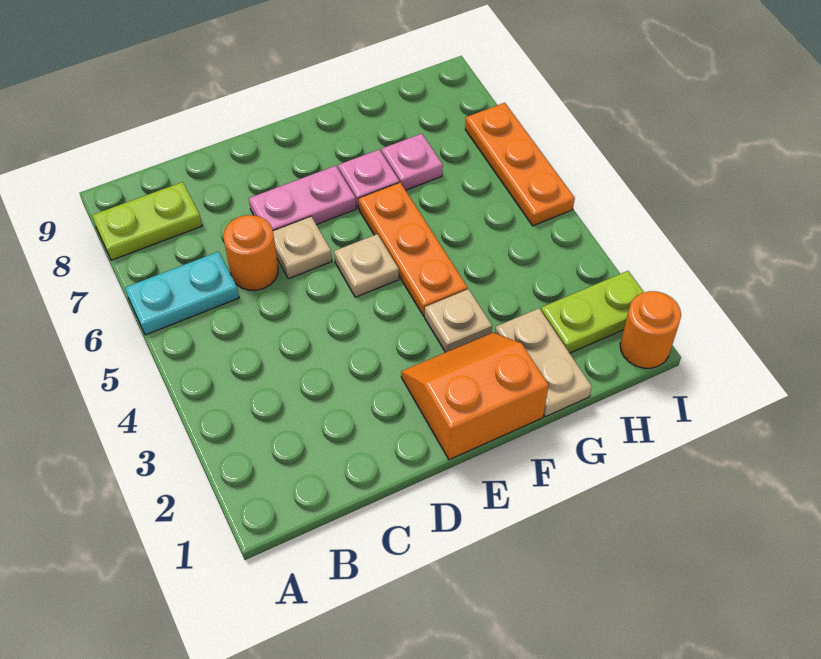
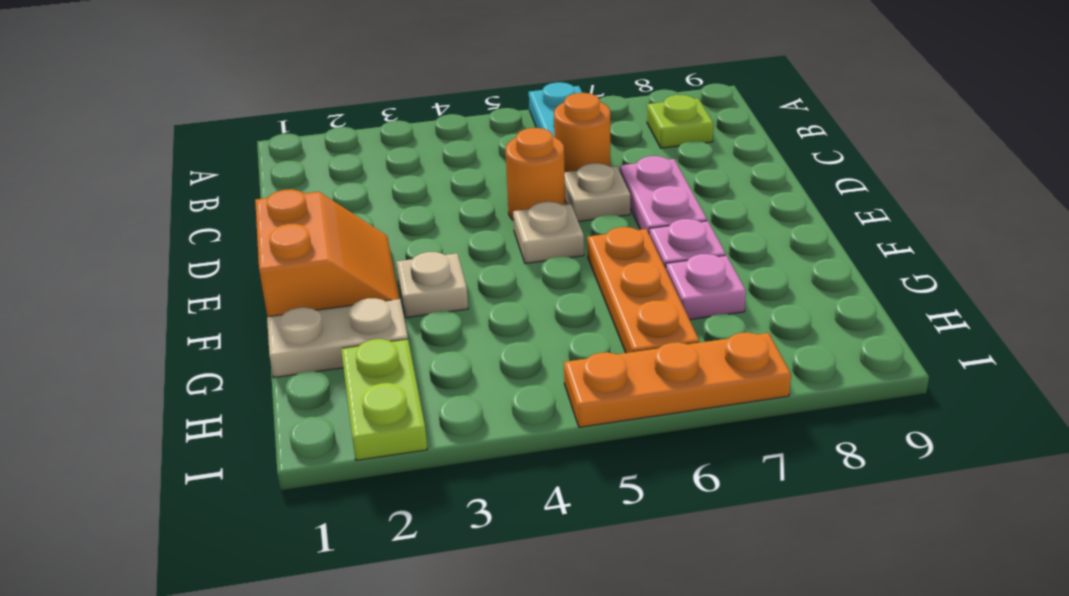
lime plate A8:B8 level 1 -> lime plate B8 level 1
orange plate F4:F6 level 1 -> orange plate F6:H6 level 1
orange round brick I1 level 1 -> orange round brick D5 level 1

